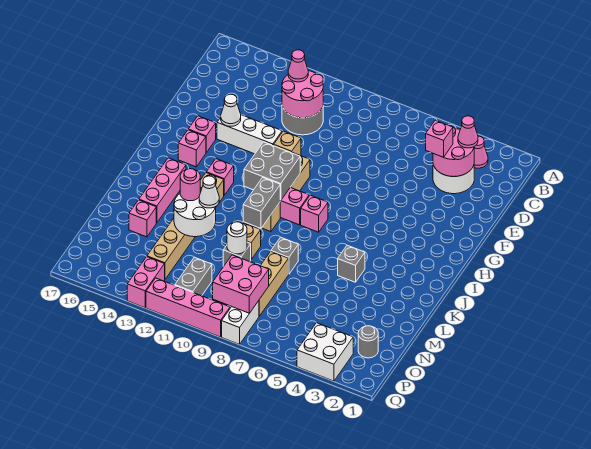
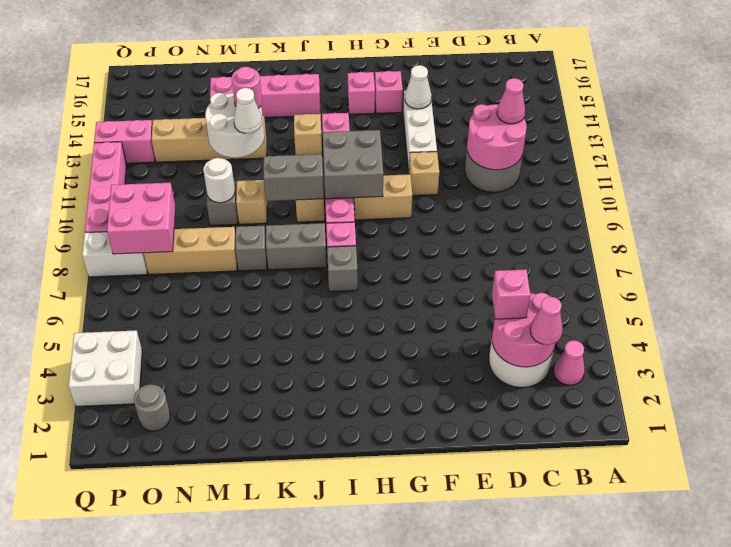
grey brick K5 level 1 -> grey brick I7 level 1
grey brick O11:P11 level 1 -> grey brick J8:K8 level 1

